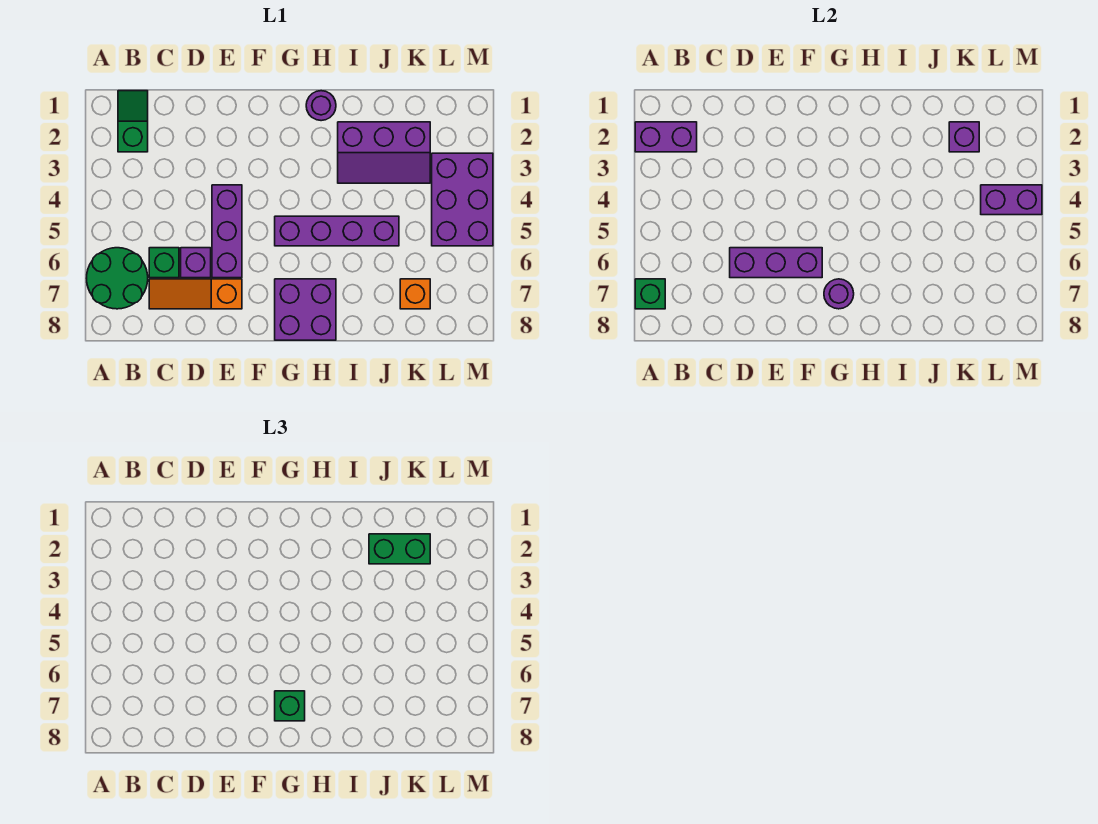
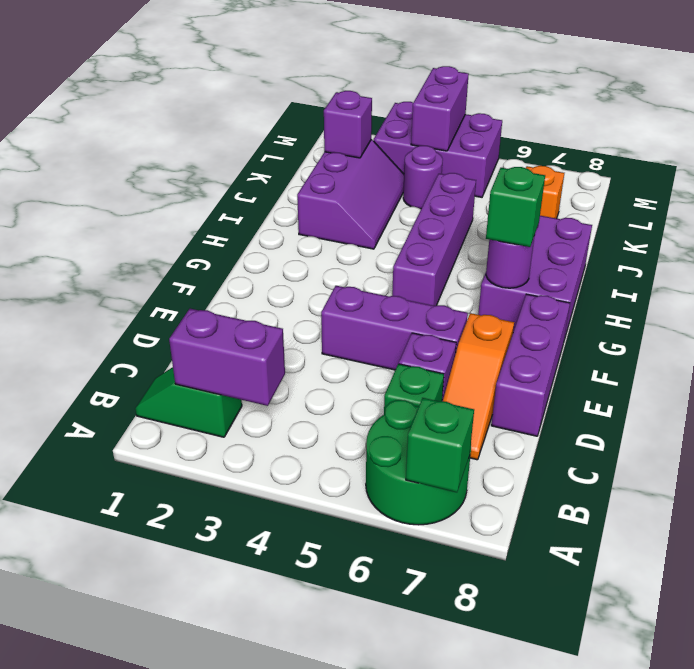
purple brick A2:B2 level 2 -> purple brick B2:B3 level 2
purple brick D6:F6 level 2 -> purple brick D8:F8 level 1
purple brick G7:H8 level 1 -> purple brick G7:I8 level 1
purple round brick H1 level 1 -> purple round brick K4 level 1
green brick J2:K2 level 3 -> none

